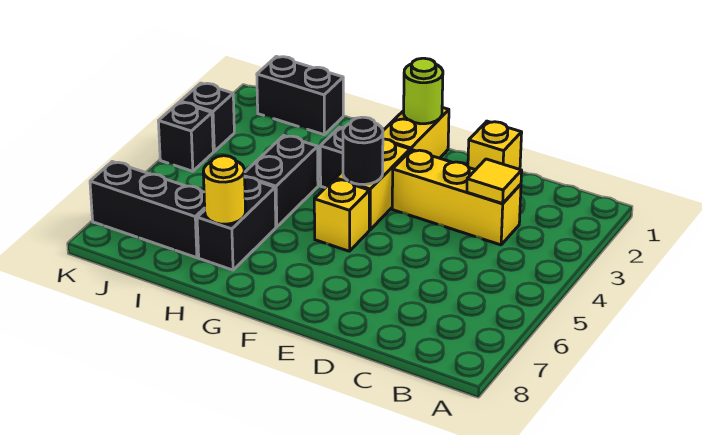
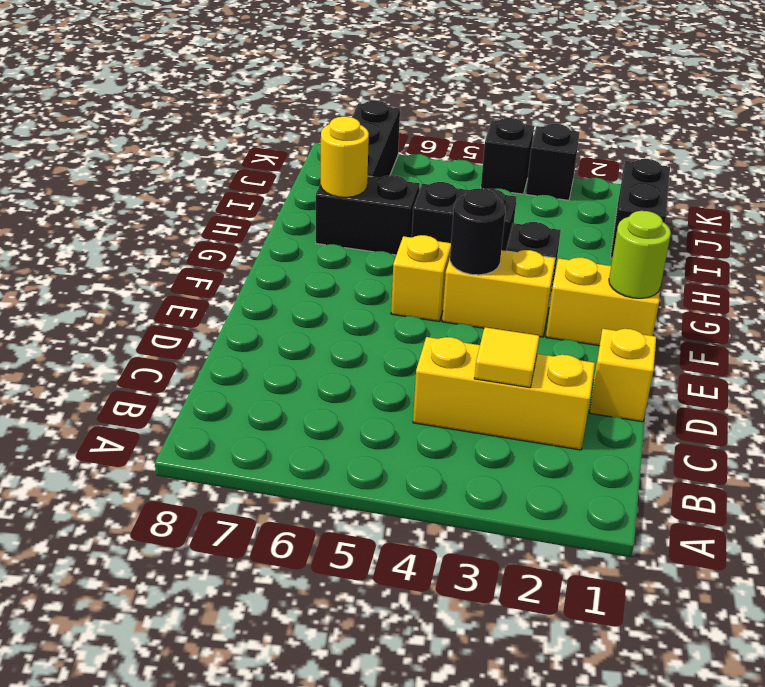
yellow brick C3:E3 level 1 -> yellow brick C2:C4 level 1

